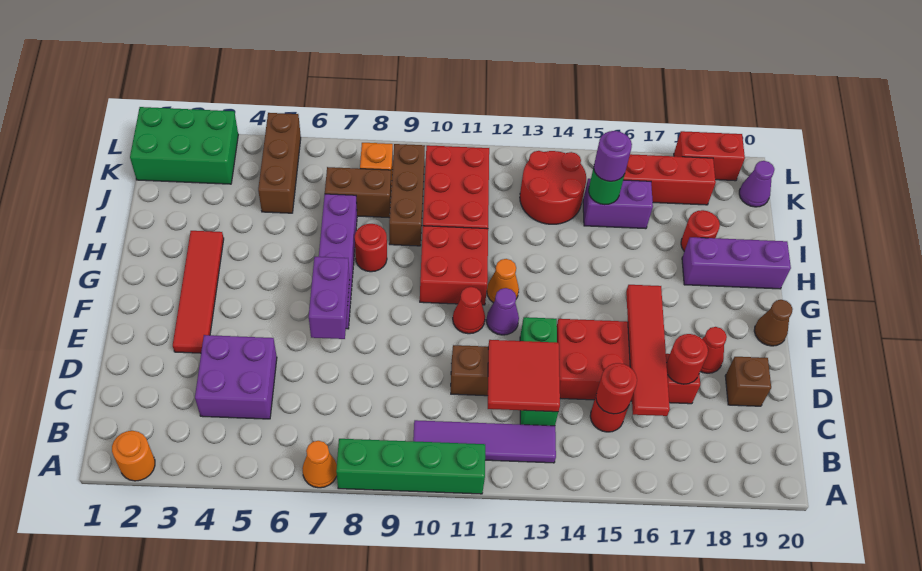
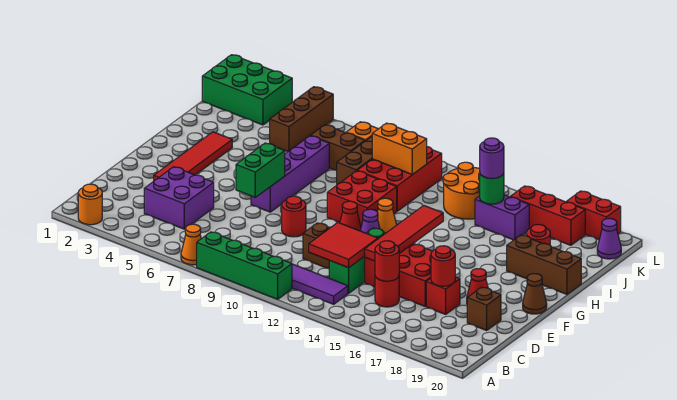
red tile C16:F16 level 2 -> red tile D14:G14 level 2
purple brick E7:F7 level 2 -> green brick E7:F7 level 2
red round brick H8 level 1 -> red round brick E9 level 1
purple brick H18:H20 level 1 -> brown brick H18:H20 level 1
none -> orange brick J10:J11 level 2
red round brick J13:K14 level 1 -> orange round brick J13:K14 level 1

